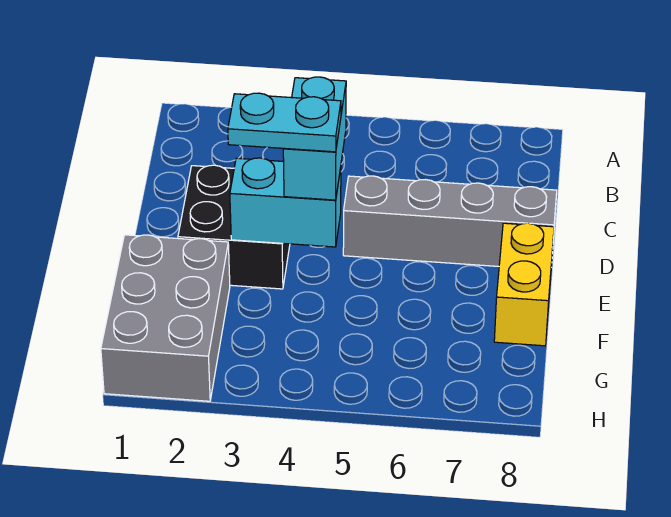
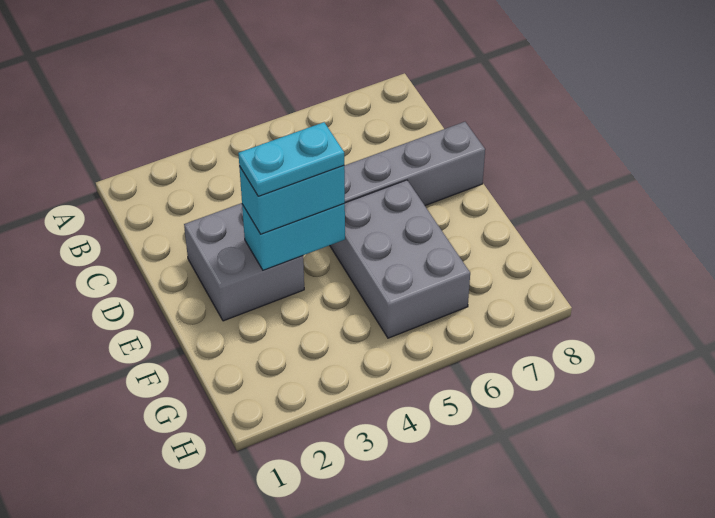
black brick D2:E3 level 1 -> grey brick D2:E3 level 1
cyan brick D4:E4 level 3 -> cyan brick E3:E4 level 3
yellow brick E8:F8 level 1 -> none
grey brick F1:H2 level 1 -> grey brick E5:G6 level 1

